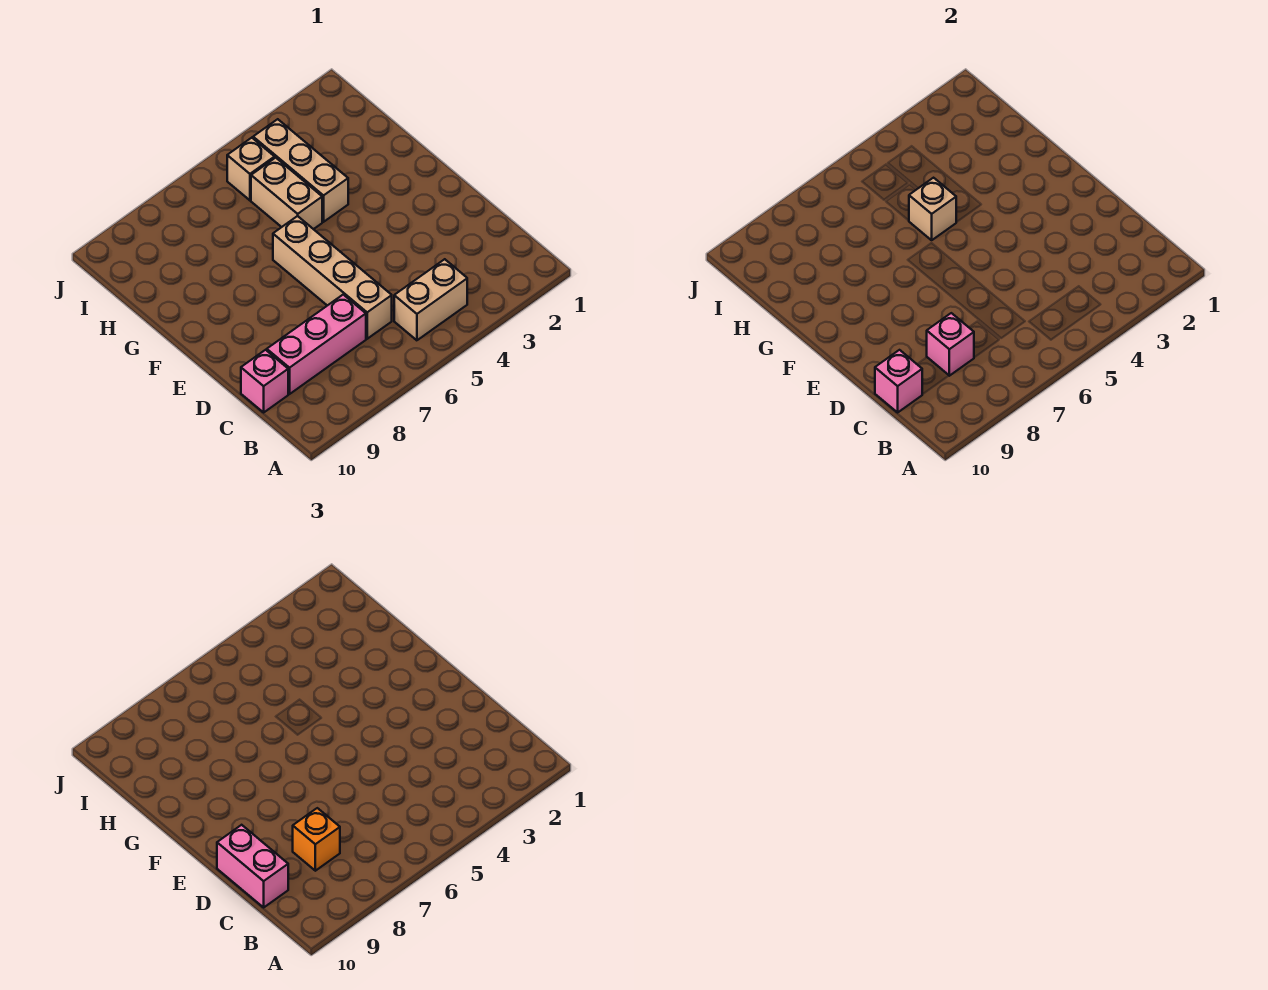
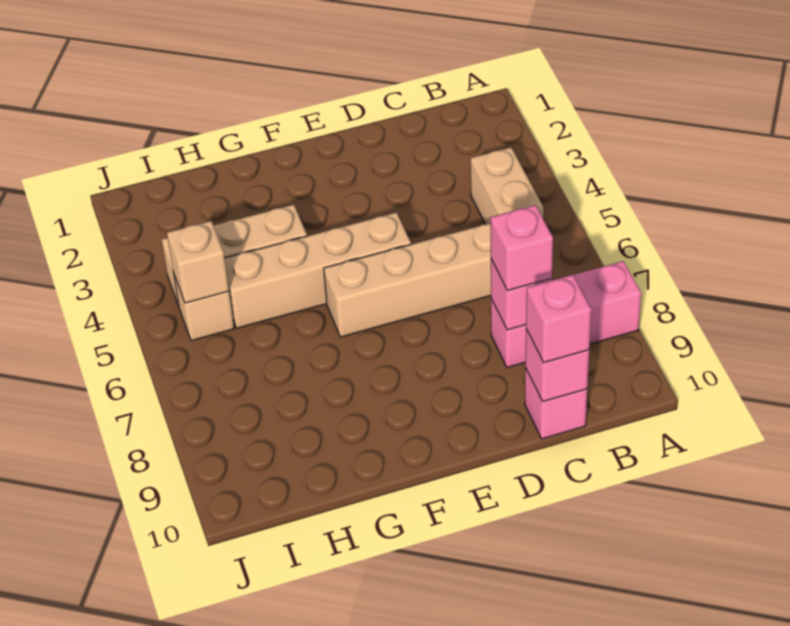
pink brick C7:C9 level 1 -> pink brick A8:C8 level 1
orange brick C8 level 3 -> pink brick C8 level 3
pink brick C10:D10 level 3 -> pink brick C10 level 3
tan brick G5:H5 level 1 -> tan brick E5:H5 level 1
tan brick G5 level 2 -> tan brick I5 level 2

